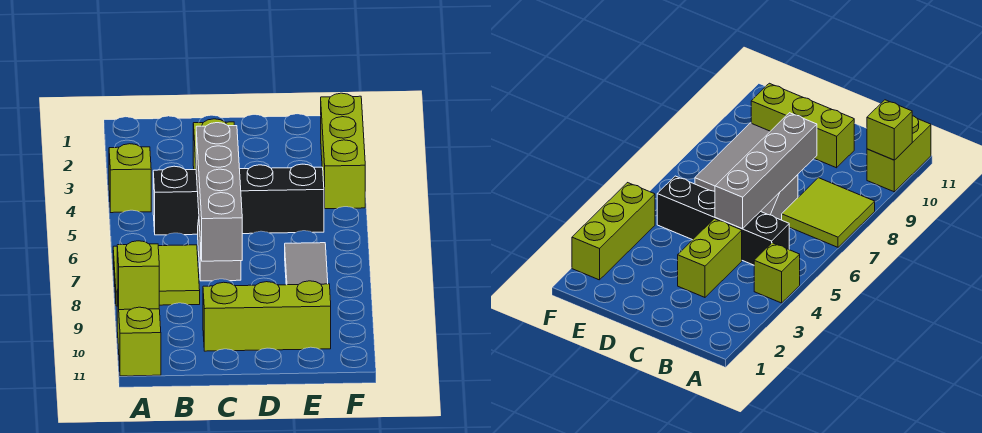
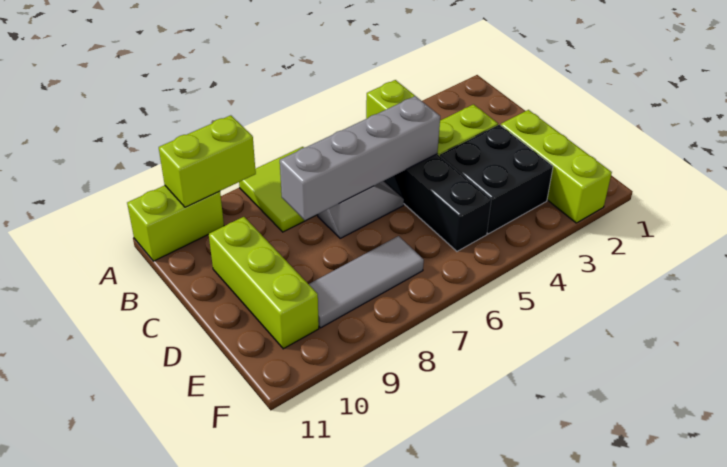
lime brick A10 level 2 -> lime brick A9:A10 level 2
none -> black brick D3:E4 level 1
lime brick F2:F4 level 1 -> lime brick D2:F2 level 1

